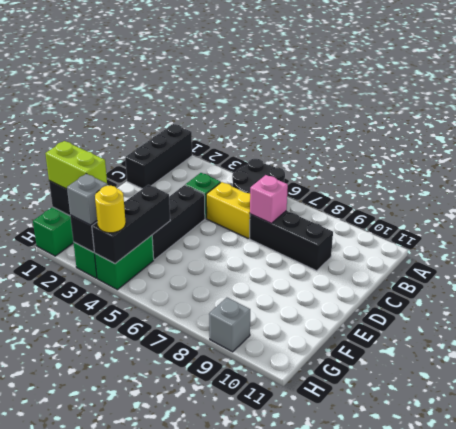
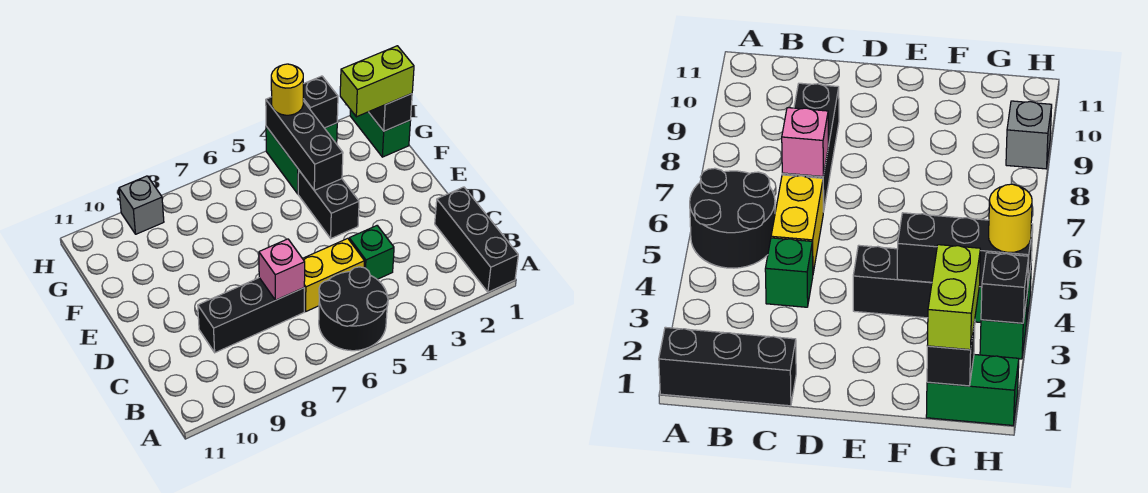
black brick D4:F4 level 1 -> black brick E4:F4 level 1
grey brick H3 level 3 -> none

